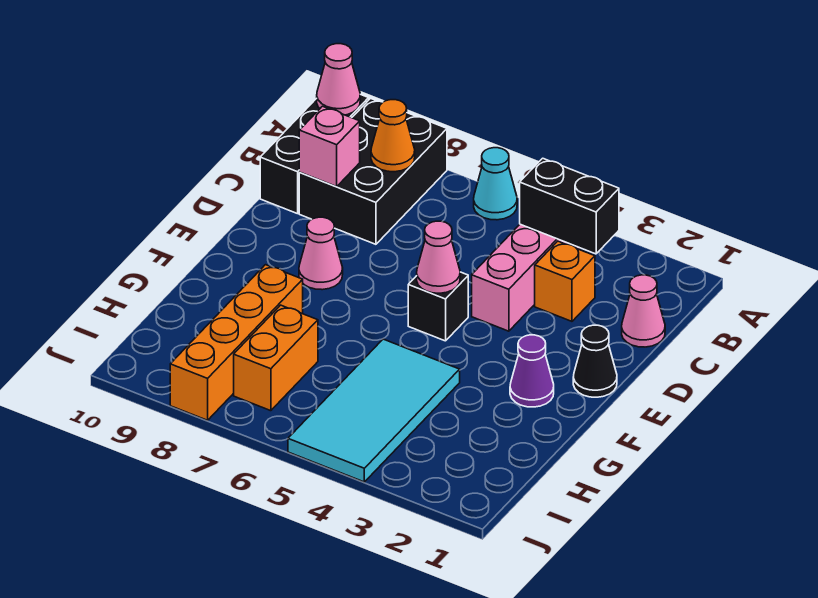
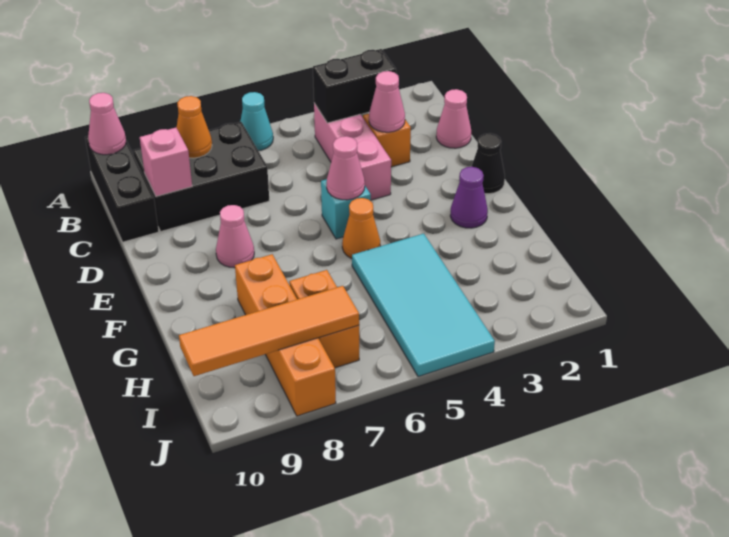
black brick A8:C9 level 1 -> black brick B7:C9 level 1
none -> pink cone C3 level 2
black brick E5 level 1 -> cyan brick E5 level 1
none -> orange cone F5 level 1
none -> orange tile I7:I10 level 2

